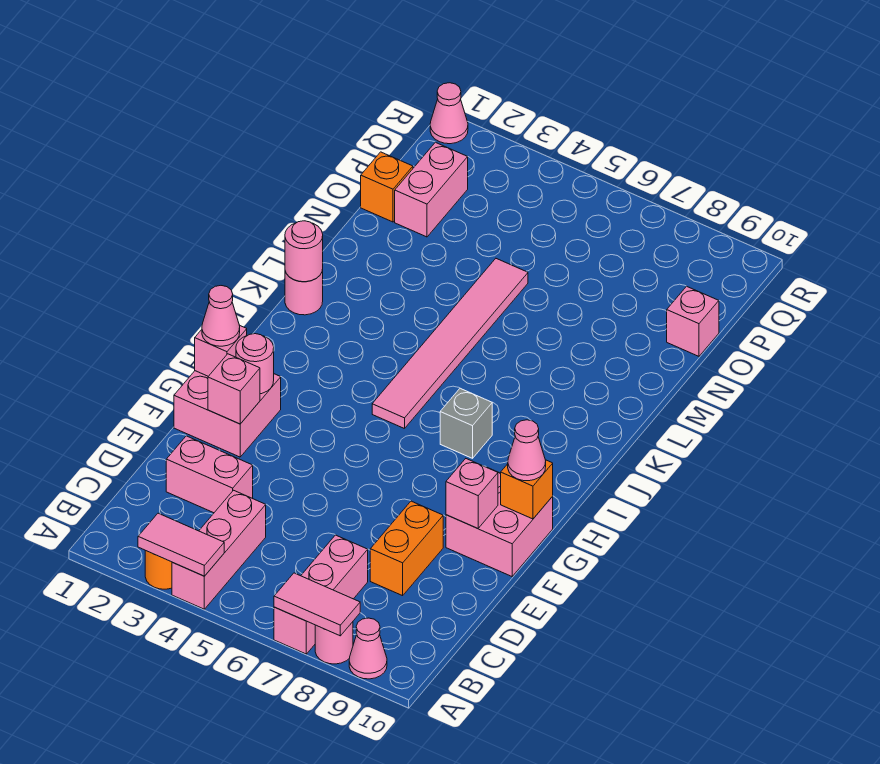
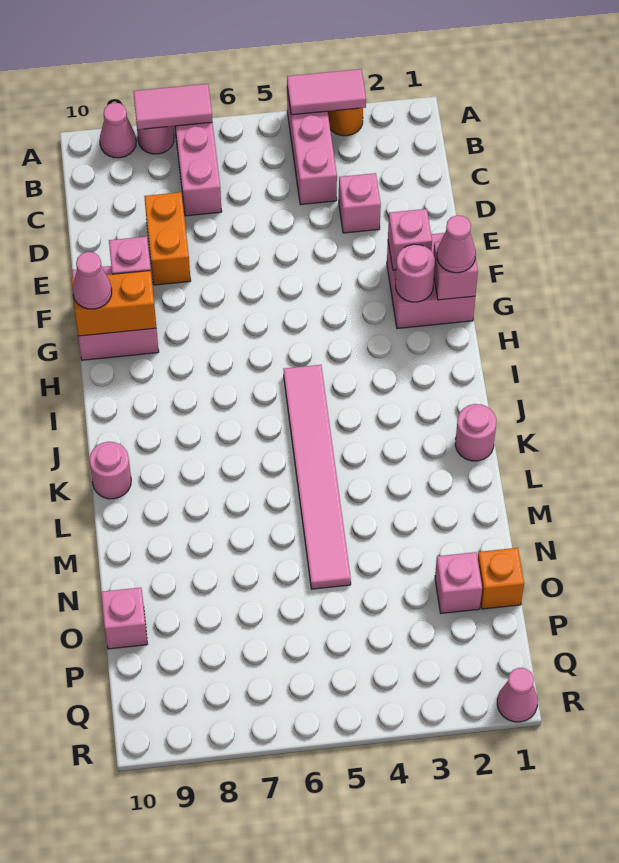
pink brick D2:D3 level 1 -> pink brick D3 level 1
orange brick G10 level 2 -> orange brick G9:G10 level 2
grey brick I7 level 1 -> none
pink round brick K1 level 2 -> pink round brick K10 level 1
pink brick O2:P2 level 1 -> pink brick O2 level 1

